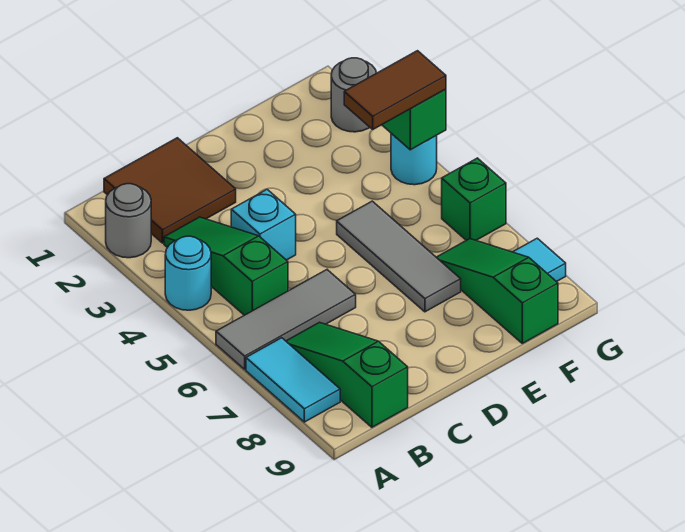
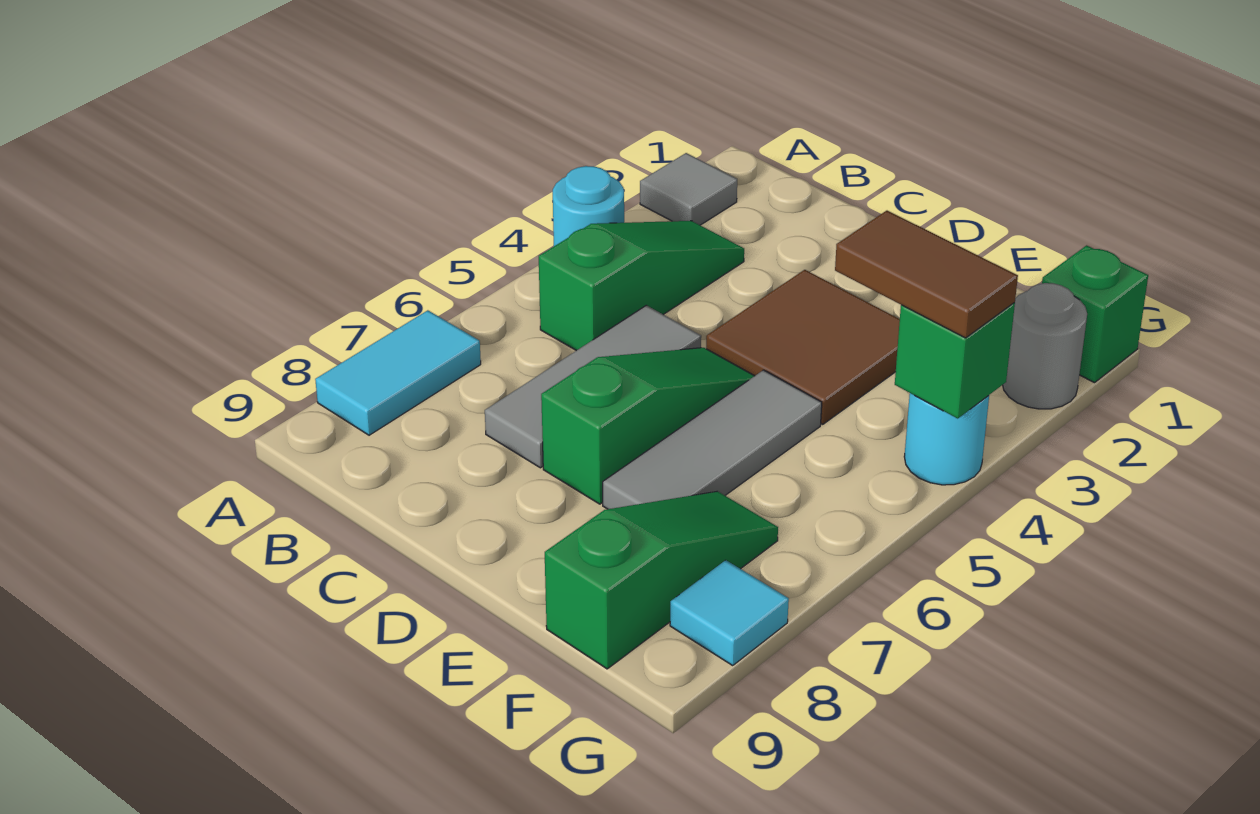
grey round brick A2 level 1 -> grey tile A2 level 1
grey tile A6:C6 level 1 -> grey tile C5:C7 level 1
brown tile B1:C2 level 1 -> brown tile D3:E4 level 1
green slope B7:B9 level 1 top 9 -> green slope D5:D7 level 1 top 7
cyan brick C4 level 1 -> none
green brick G6 level 1 -> green brick G1 level 1

